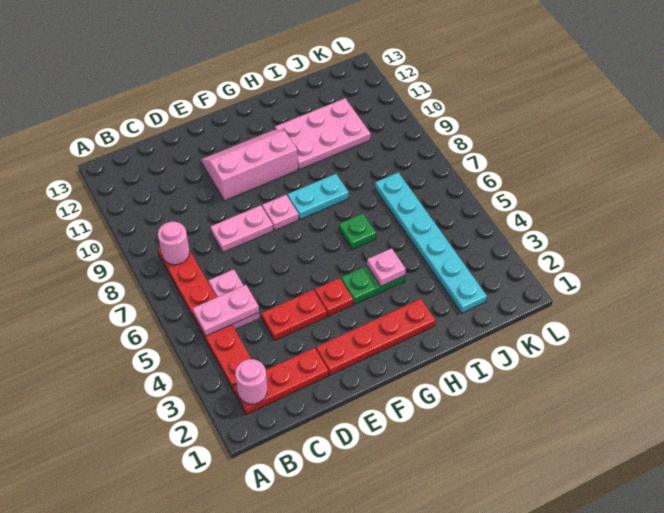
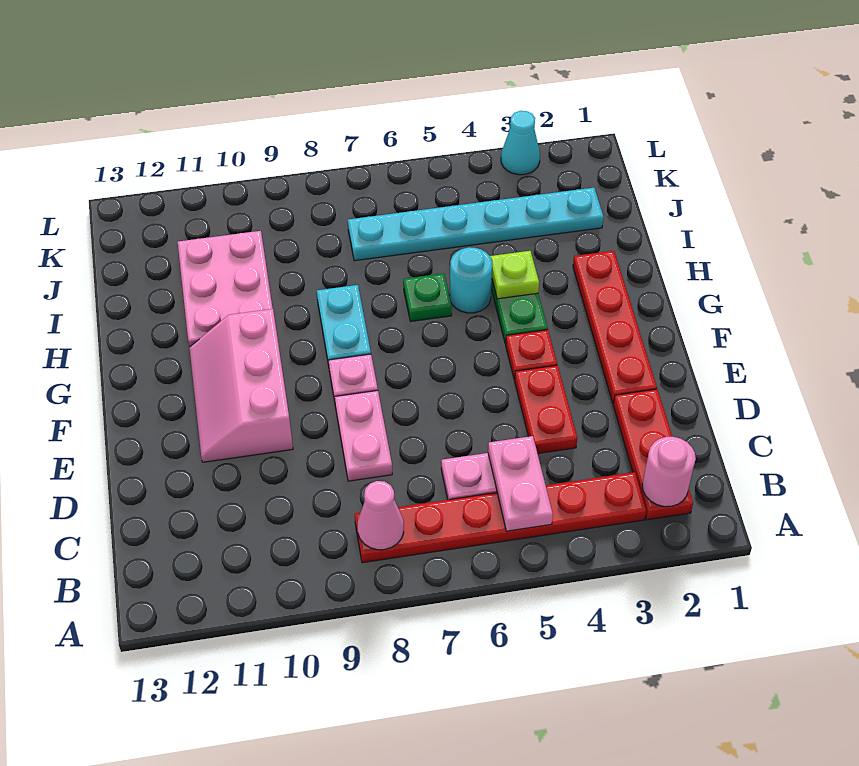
pink round brick B8 level 2 -> pink cone B8 level 2
pink plate H4 level 2 -> lime plate H4 level 2
none -> cyan round brick H5 level 1
none -> cyan cone L3 level 1

